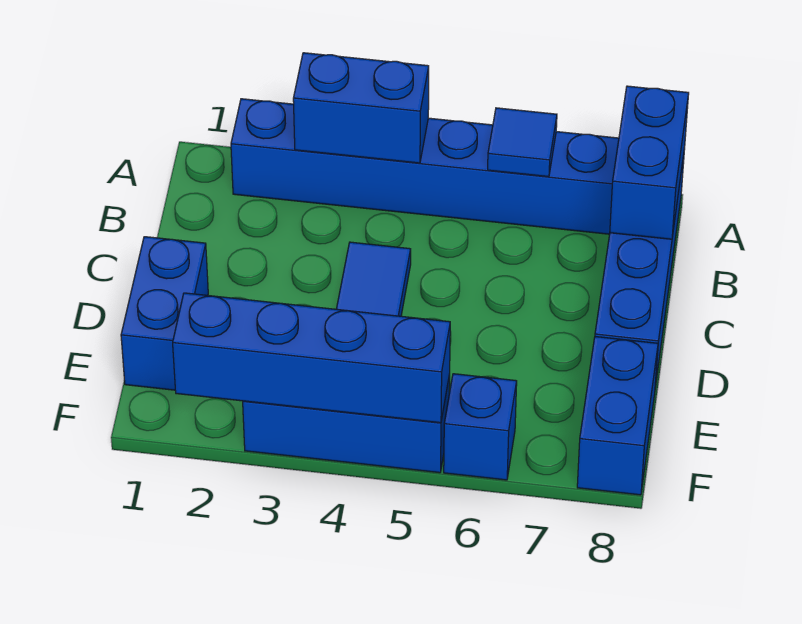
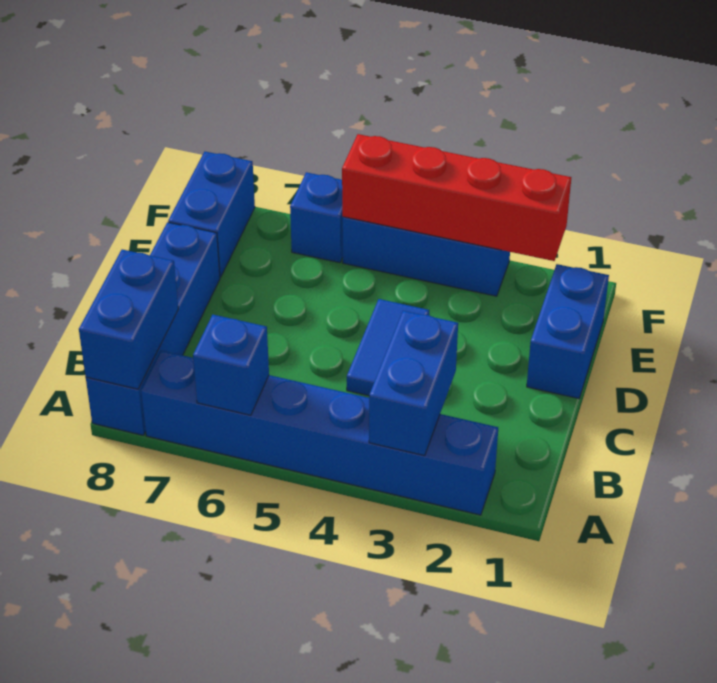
blue brick A3:A4 level 2 -> blue brick A3:B3 level 2
blue tile A6 level 2 -> blue brick A6 level 2
blue brick F2:F5 level 2 -> red brick F2:F5 level 2

